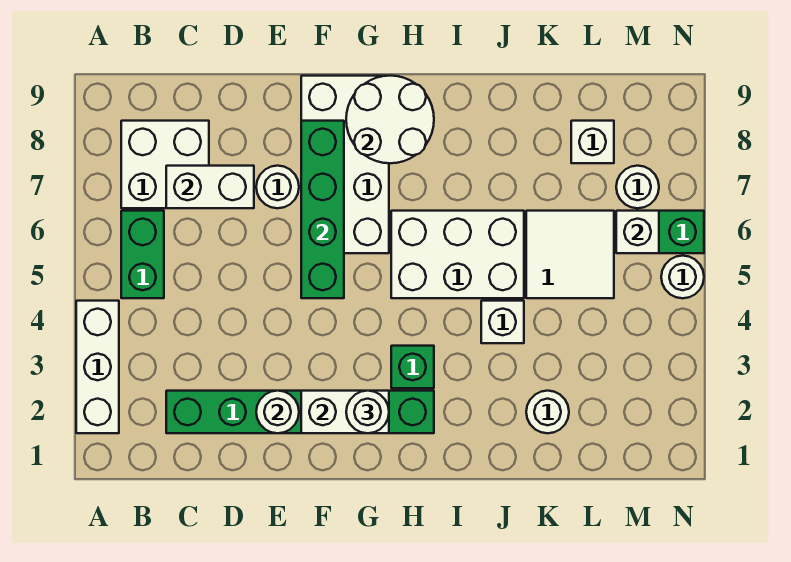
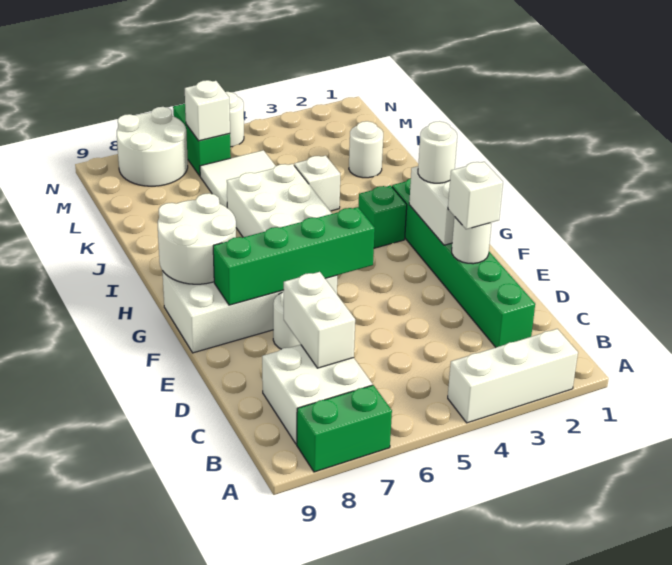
green brick B5:B6 level 1 -> green brick A7:A8 level 1
white brick L8 level 1 -> white brick E2 level 3
white round brick M7 level 1 -> white round brick M7:N8 level 1

